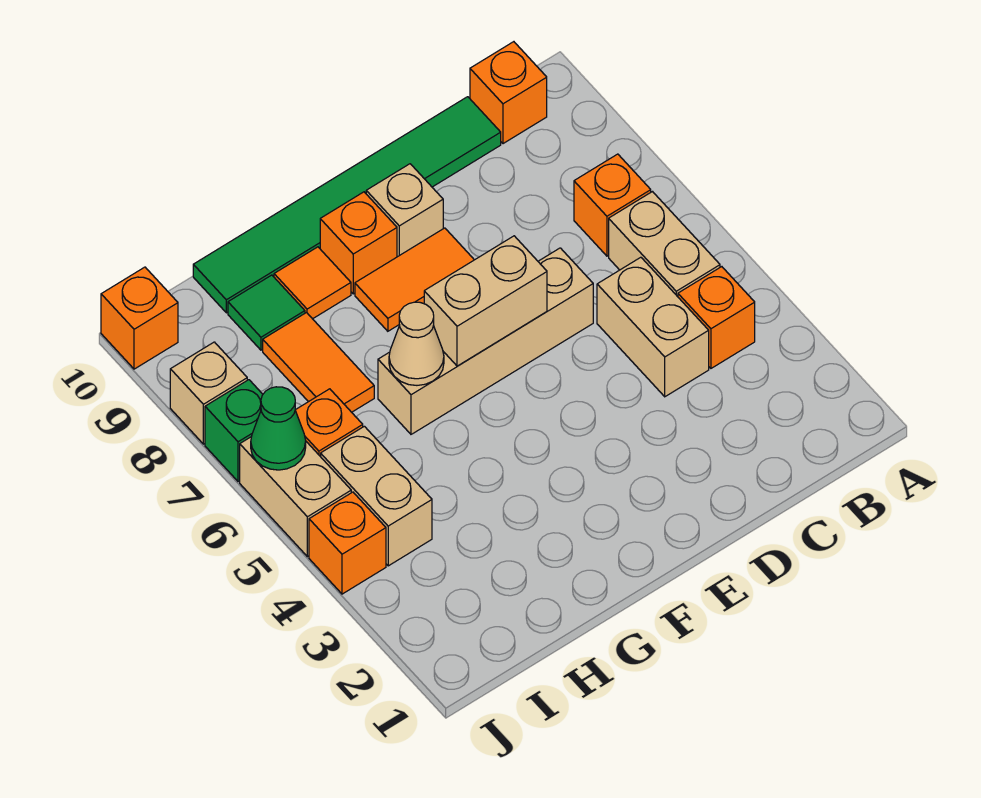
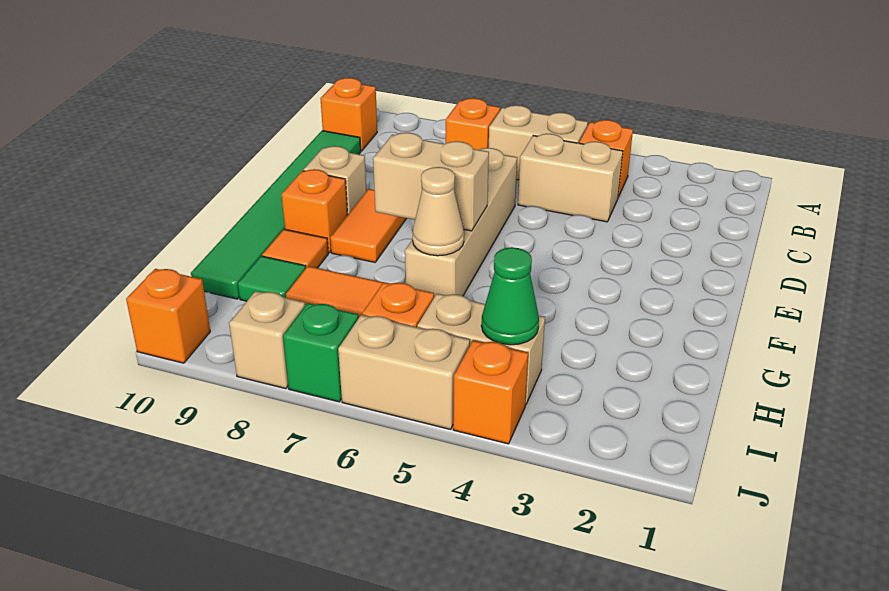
tan brick E6:F6 level 2 -> tan brick F6:F7 level 2
green cone J6 level 2 -> green cone I4 level 2

